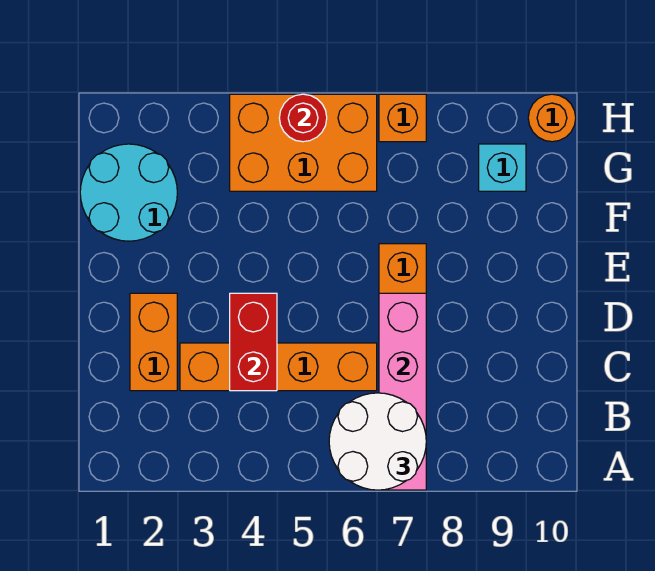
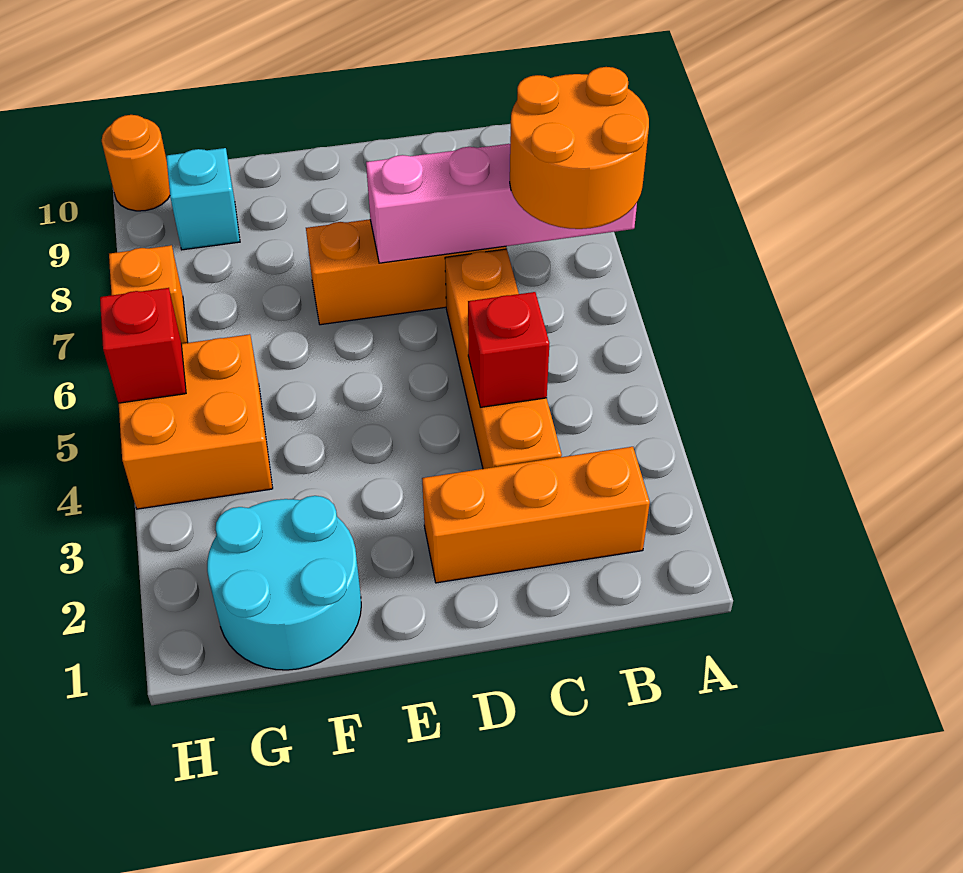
white round brick A6:B7 level 3 -> orange round brick A6:B7 level 3
orange brick C2:D2 level 1 -> orange brick B2:D2 level 1
red brick C4:D4 level 2 -> red brick C4 level 2
orange brick G4:H6 level 1 -> orange brick G4:H5 level 1
red round brick H5 level 2 -> red brick H5 level 2

